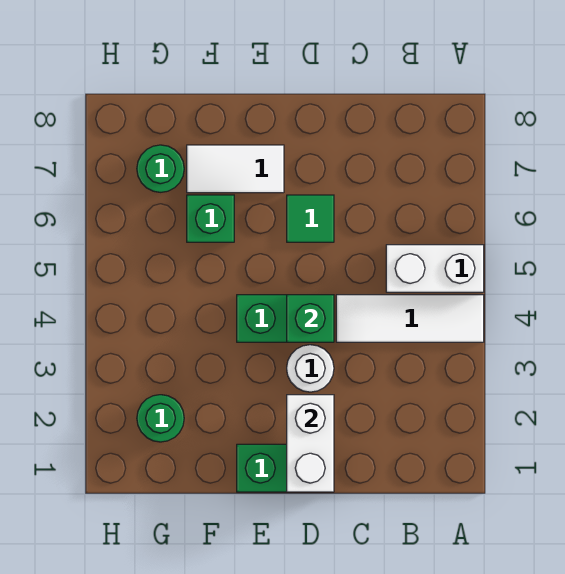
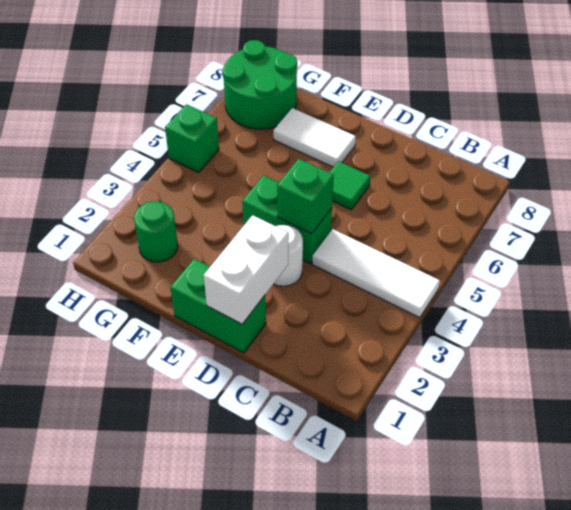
white brick A5:B5 level 1 -> none
green brick F6 level 1 -> green brick H5 level 1
green round brick G7 level 1 -> green round brick G7:H8 level 1

